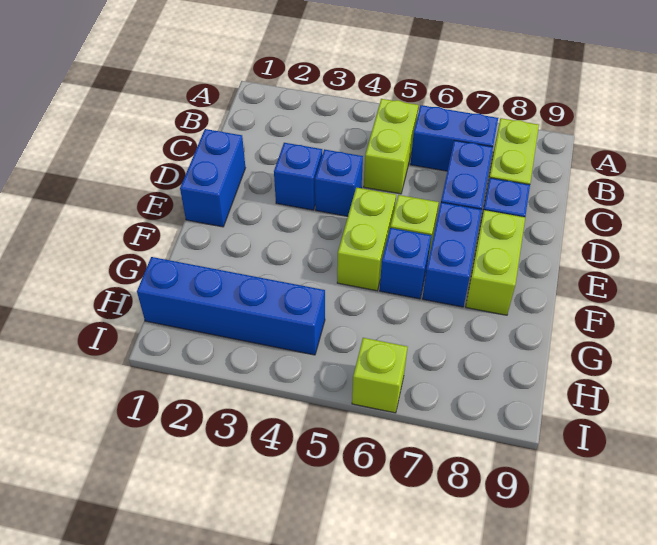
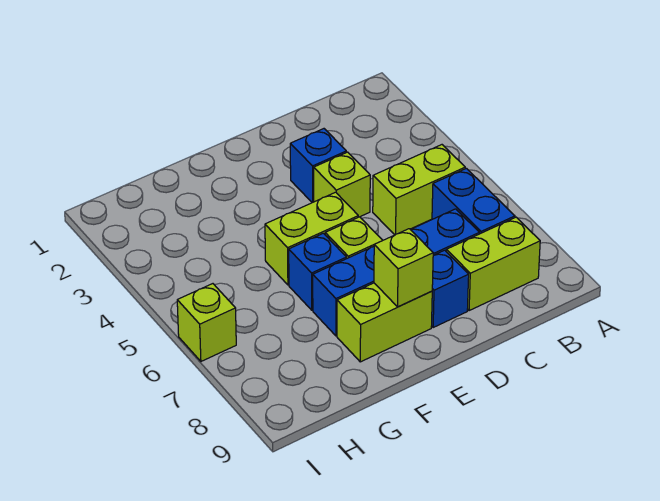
blue brick D1:E1 level 1 -> none
blue brick D4 level 1 -> lime brick D4 level 1
none -> lime brick E8 level 2
blue brick H1:H4 level 1 -> none

